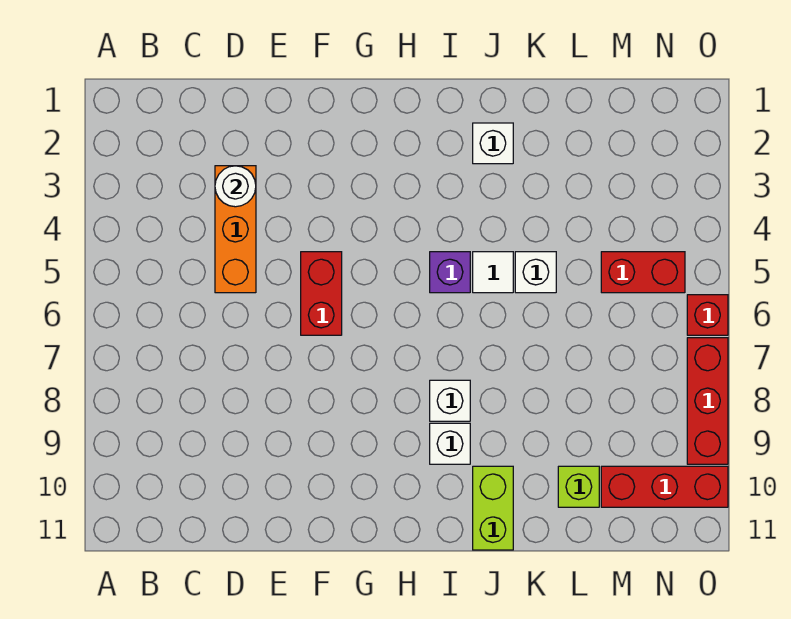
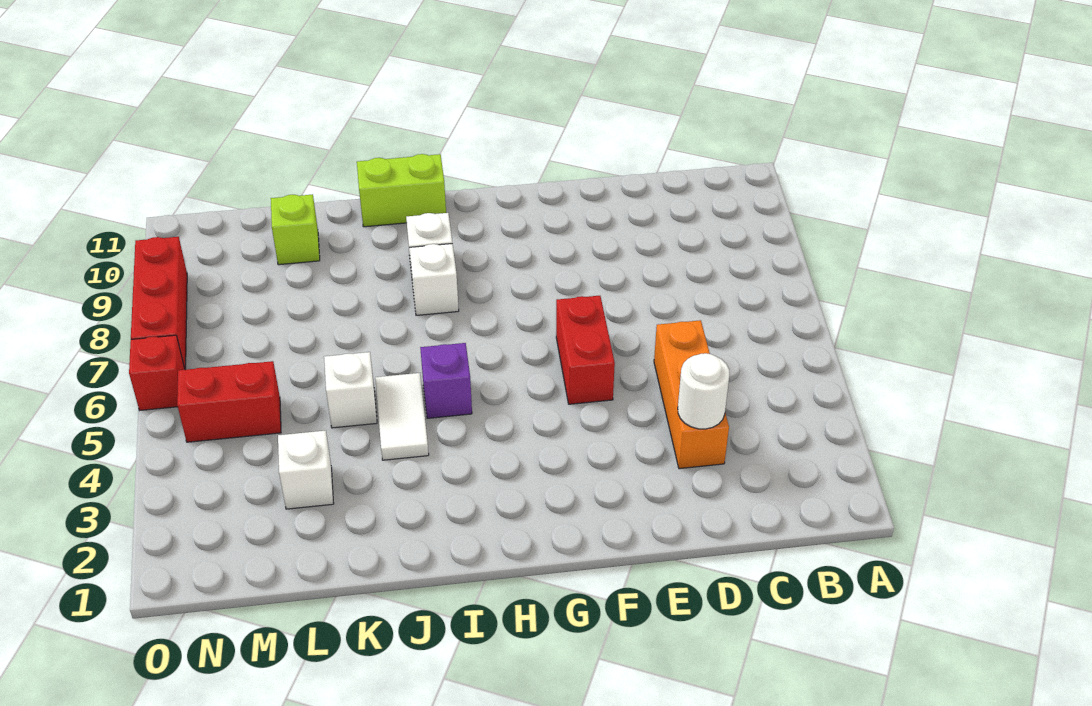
white brick J2 level 1 -> white brick L3 level 1
white tile J5 level 1 -> white tile J4:J5 level 1
lime brick J10:J11 level 1 -> lime brick I11:J11 level 1
red brick M10:O10 level 1 -> none

